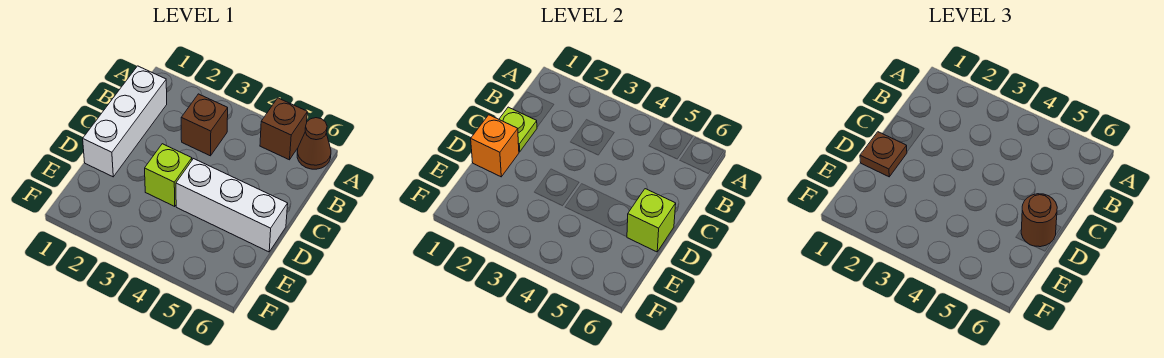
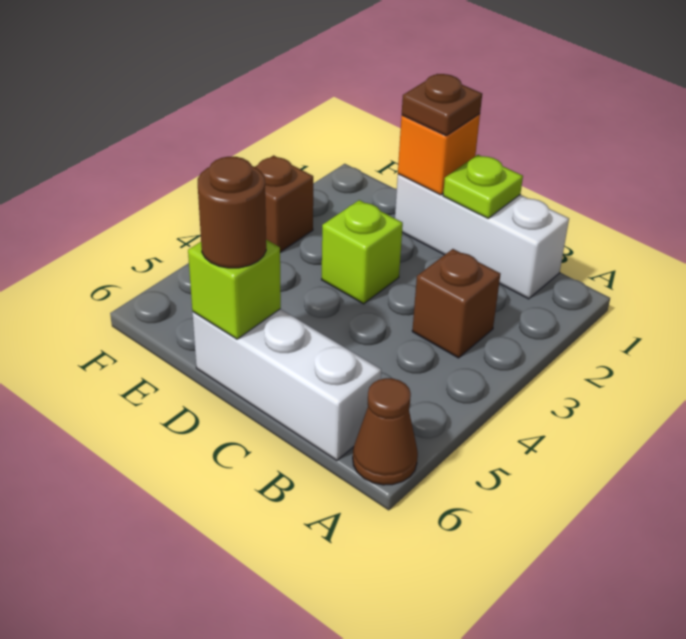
brown brick A5 level 1 -> brown brick F3 level 1
white brick D4:D6 level 1 -> white brick B6:D6 level 1

